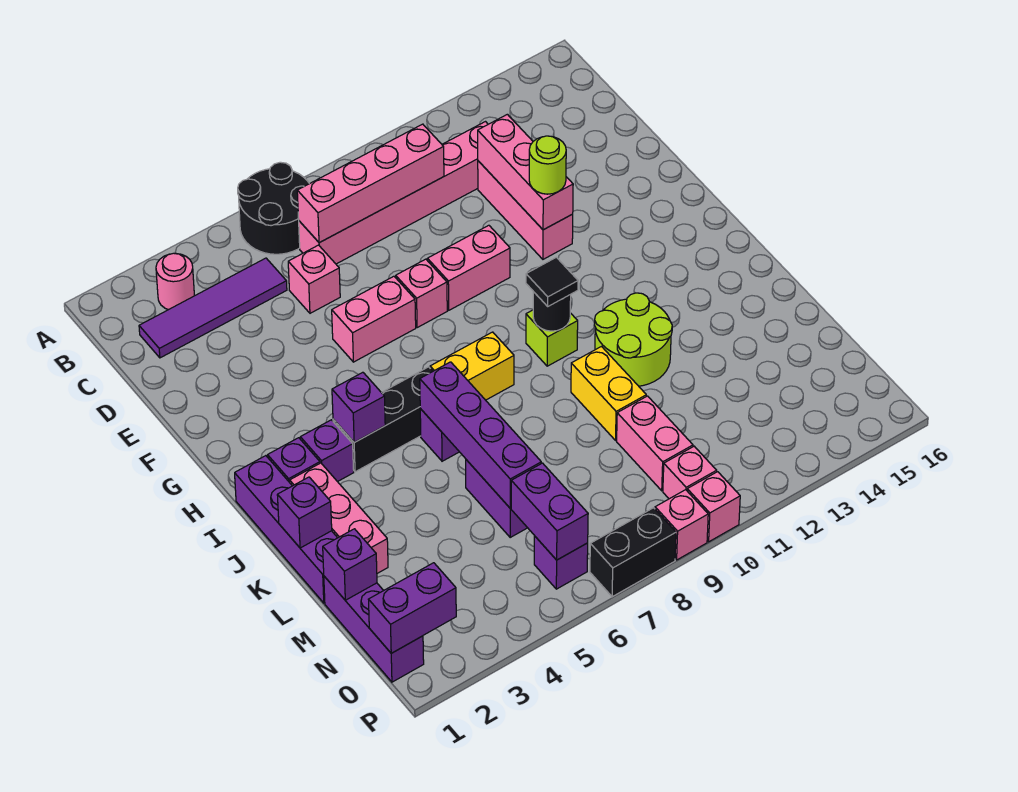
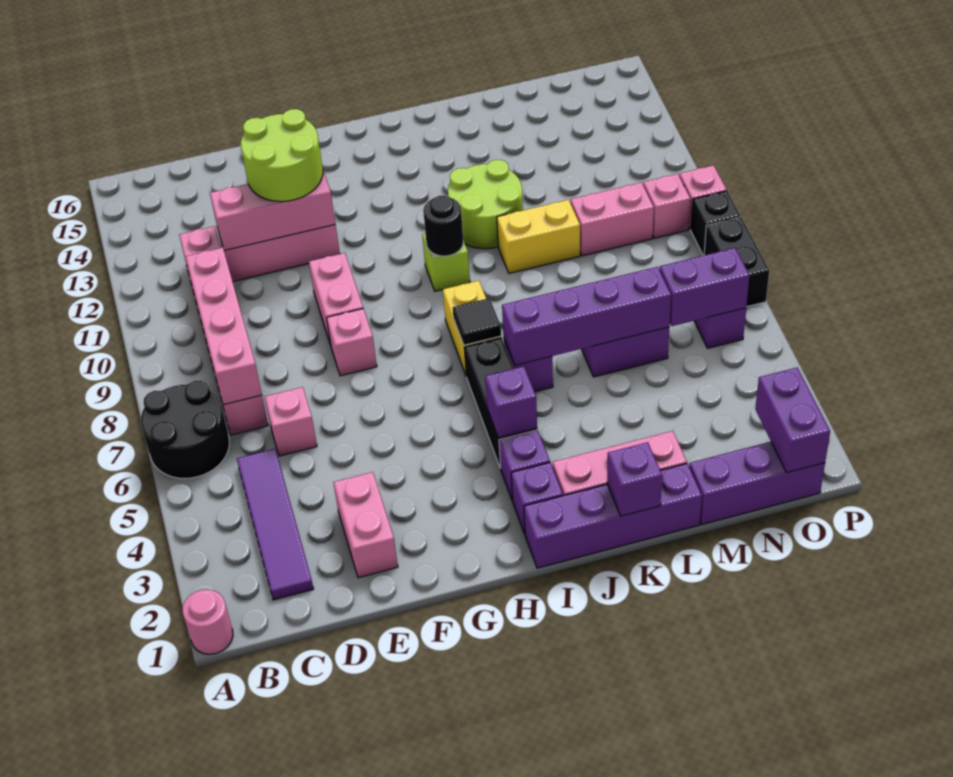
pink round brick B3 level 1 -> pink round brick A1 level 1
pink brick F6:F7 level 1 -> pink brick E2:E3 level 1
lime round brick F12 level 3 -> lime round brick E12:F13 level 3
black tile I10 level 3 -> black tile I7 level 2
purple brick M1 level 2 -> none
pink brick P9 level 1 -> black brick P9 level 1

